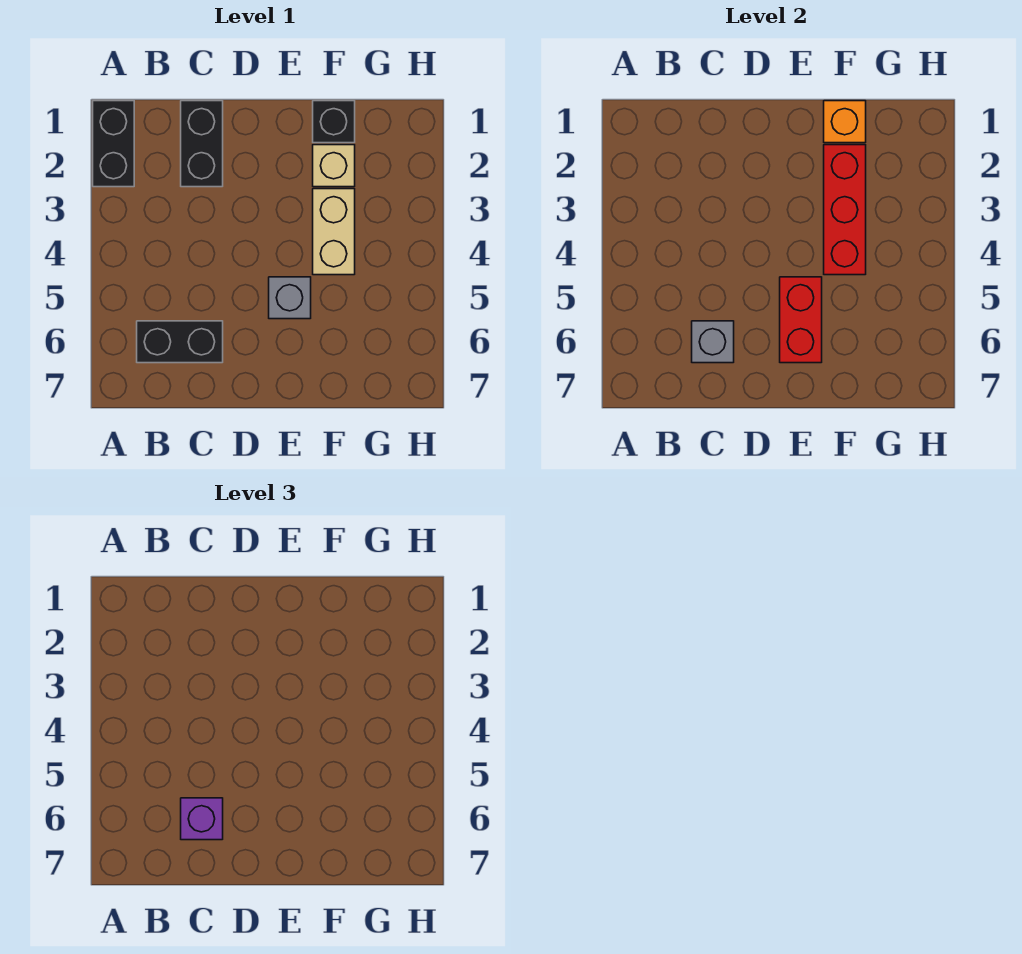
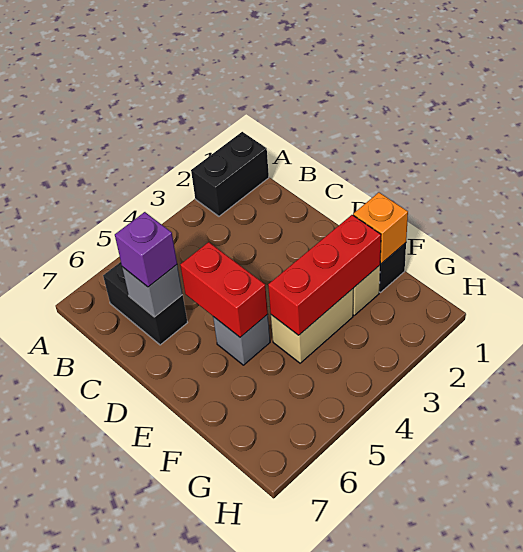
black brick C1:C2 level 1 -> none
red brick E5:E6 level 2 -> red brick D5:E5 level 2

